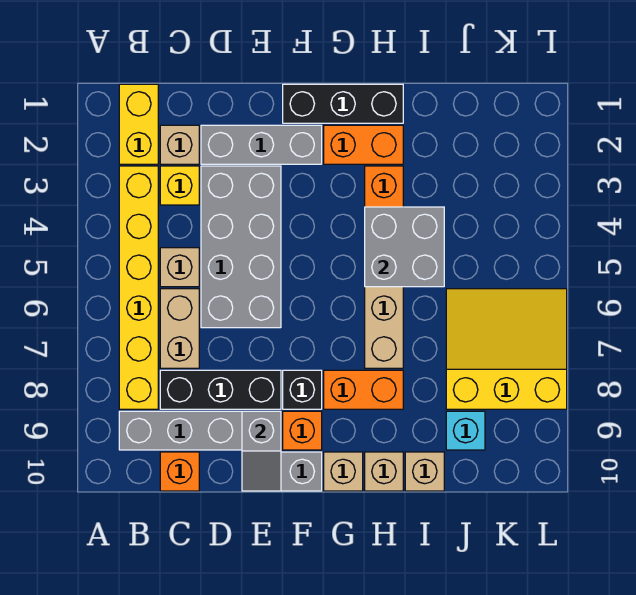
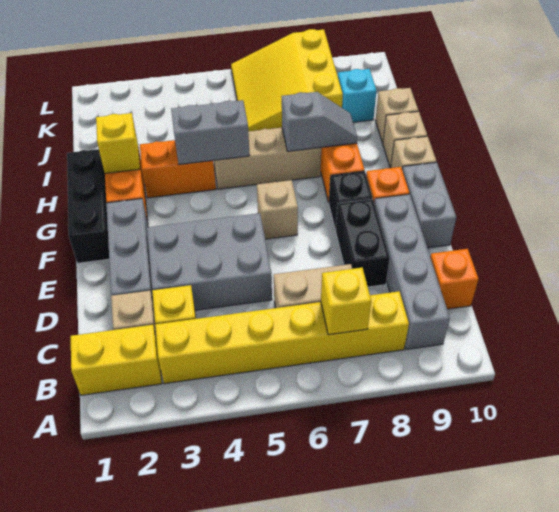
none -> yellow brick B7 level 2
tan brick C5 level 1 -> tan brick F6 level 1
black brick C8:E8 level 1 -> black brick D8:E8 level 1
grey brick D3:E6 level 1 -> grey brick D3:E5 level 1
grey slope E9:E10 level 2 top 9 -> grey slope H7:H8 level 2 top 7
none -> yellow brick H2 level 2
grey brick H4:I5 level 2 -> grey brick H4:H5 level 2

